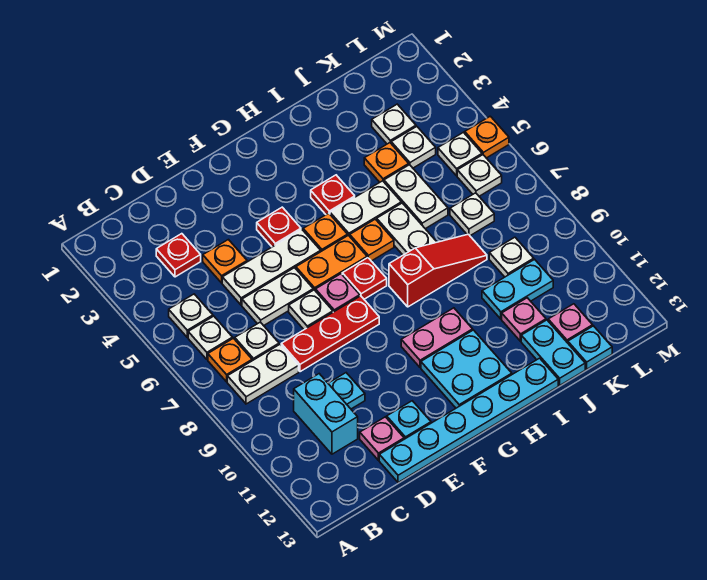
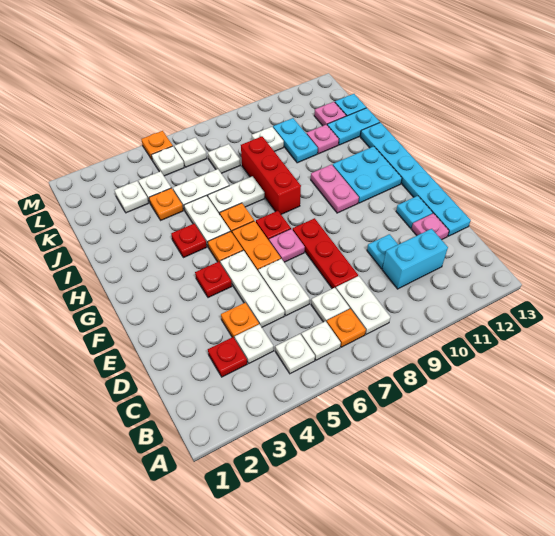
white plate E7 level 1 -> white plate C4 level 1
red slope H8:J8 level 1 top H -> red brick H8:J8 level 1

